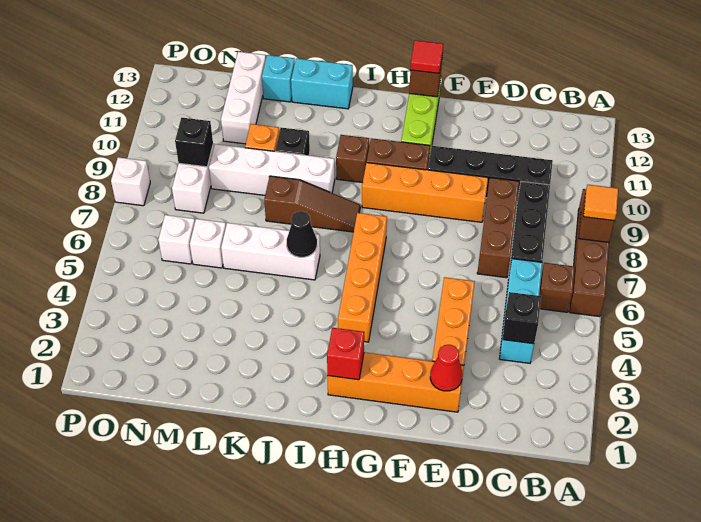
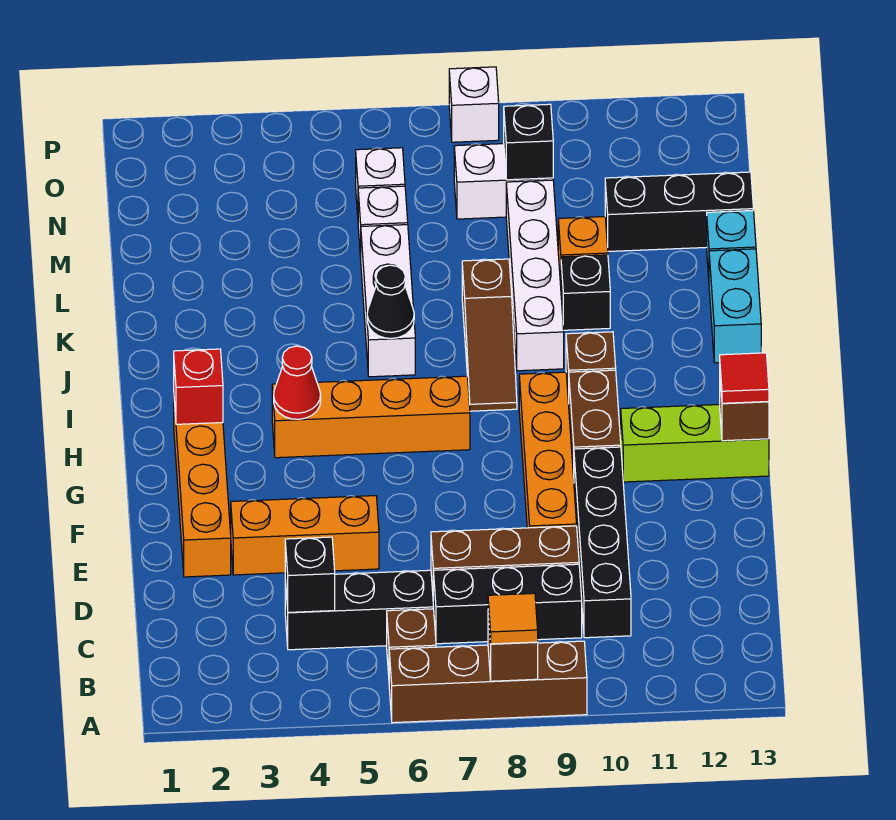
cyan brick C4:C6 level 1 -> black brick C4:C6 level 1
red cone E2 level 2 -> red cone H4 level 2
white brick M11:M13 level 1 -> black brick M11:M13 level 1

